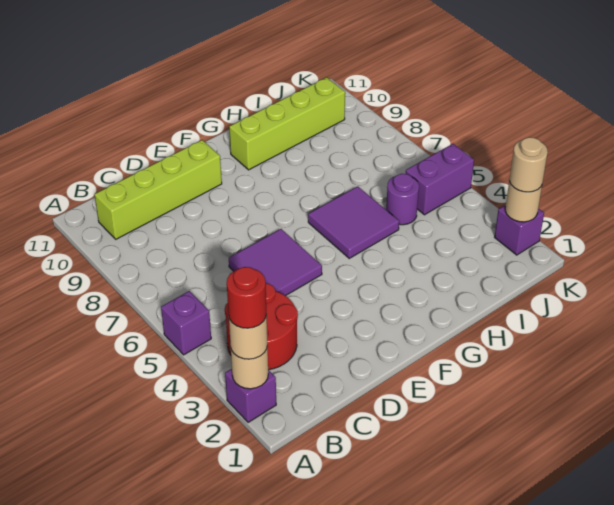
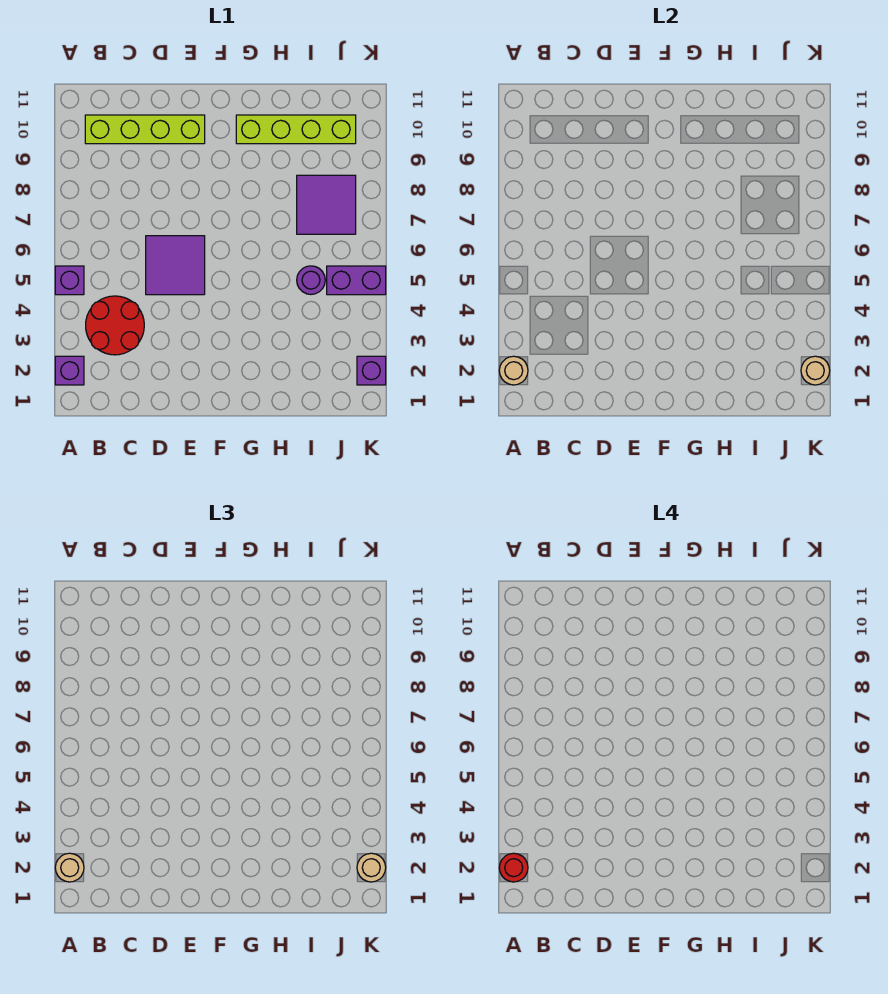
purple tile G5:H6 level 1 -> purple tile I7:J8 level 1

